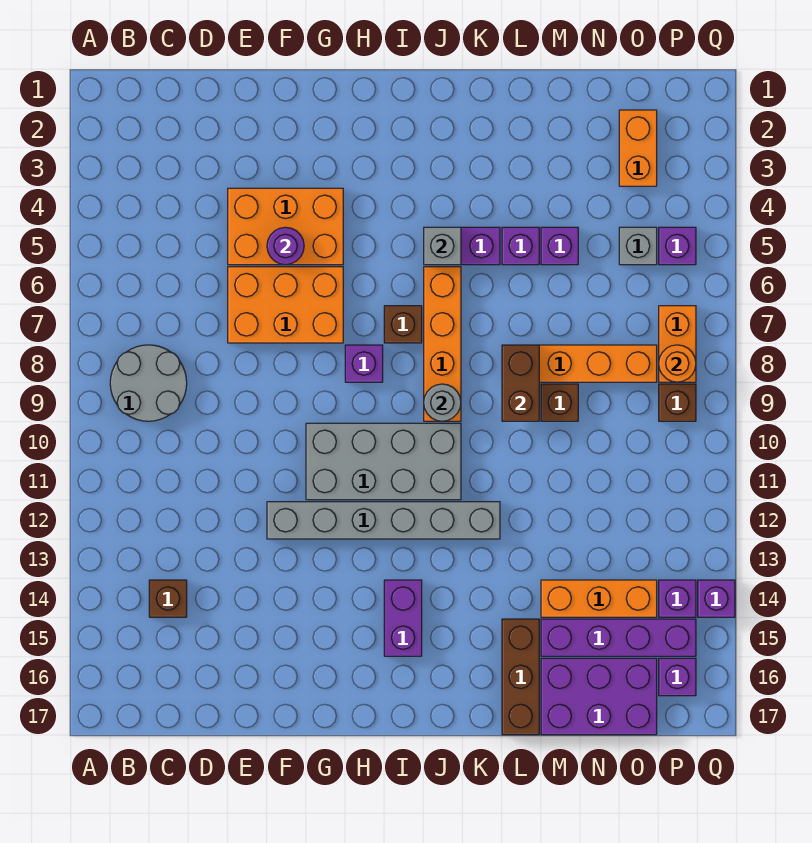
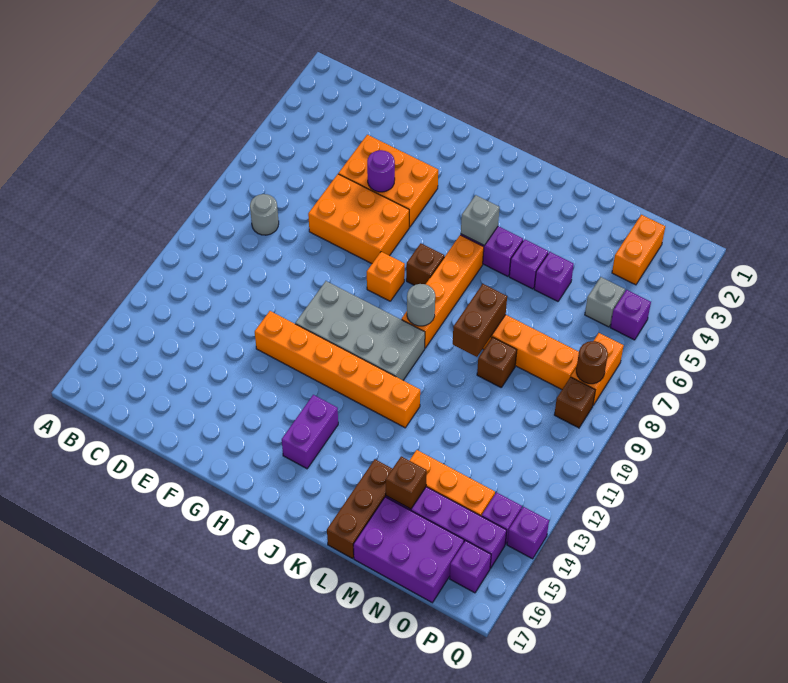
grey round brick B8:C9 level 1 -> grey round brick C8 level 1
brown brick C14 level 1 -> brown brick M15 level 2
grey brick F12:K12 level 1 -> orange brick F12:K12 level 1
purple brick H8 level 1 -> orange brick H8 level 1
orange round brick P8 level 2 -> brown round brick P8 level 2

